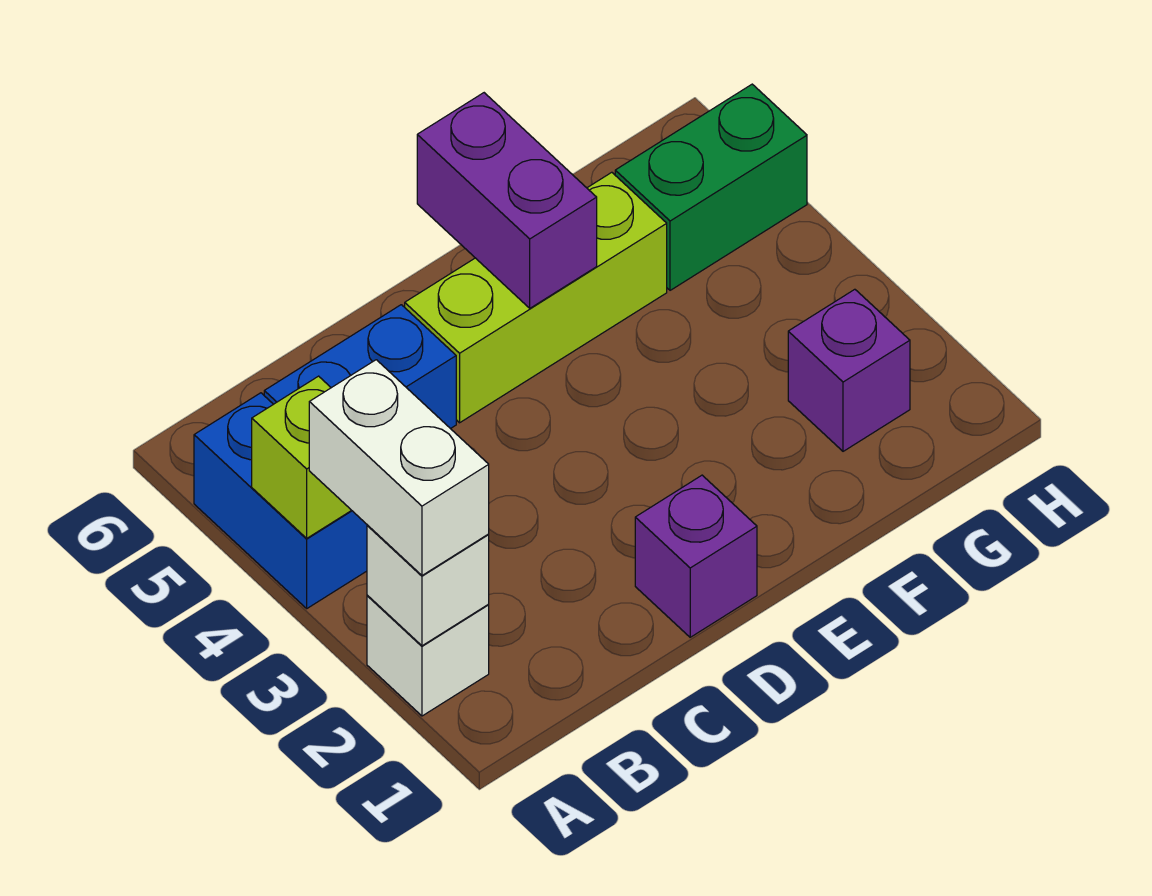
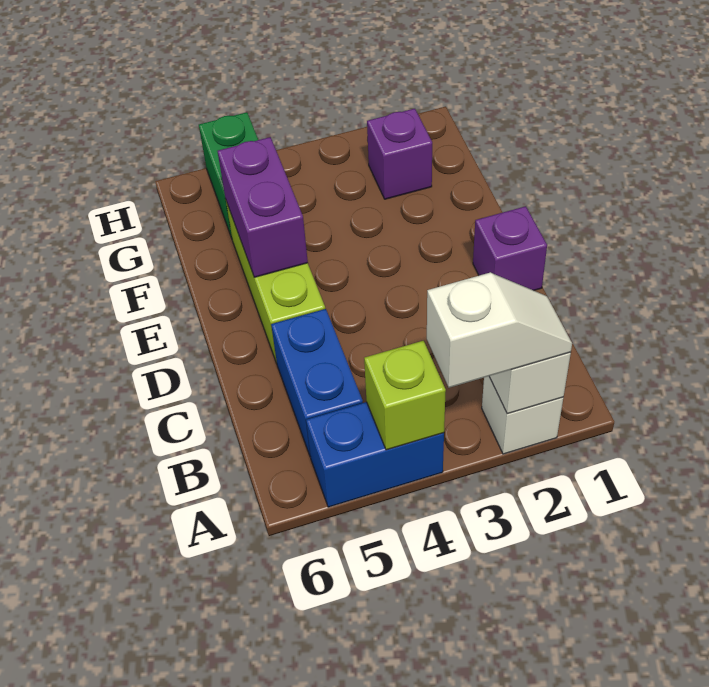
white brick A2:A3 level 3 -> white slope A2:A3 level 3 top 3
purple brick E5:E6 level 2 -> purple brick E5:F5 level 2

